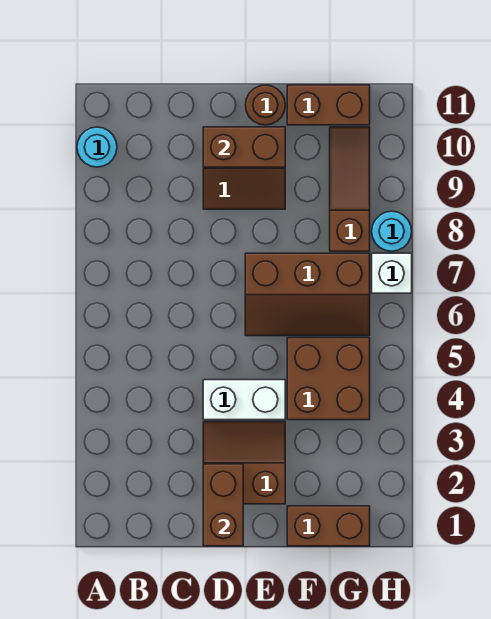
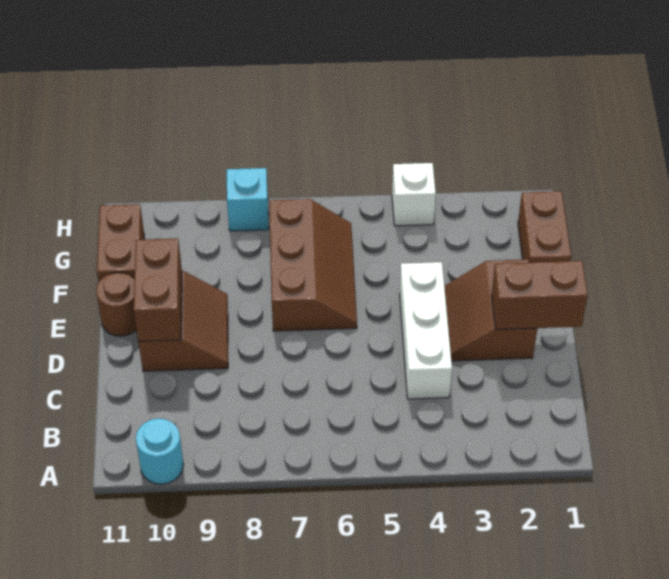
white brick D4:E4 level 1 -> white brick C4:E4 level 1
brown brick F4:G5 level 1 -> none
brown slope G8:G10 level 1 top 8 -> none
white brick H7 level 1 -> white brick H4 level 1
cyan round brick H8 level 1 -> cyan brick H8 level 1

